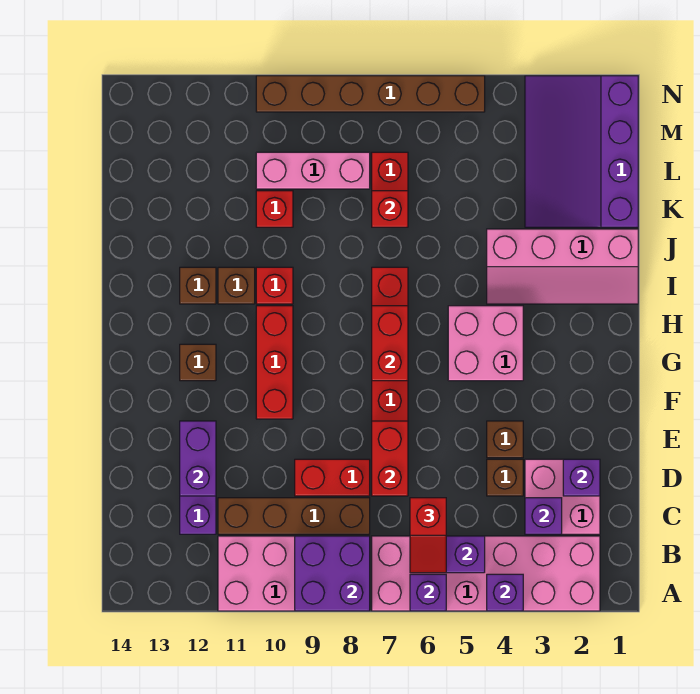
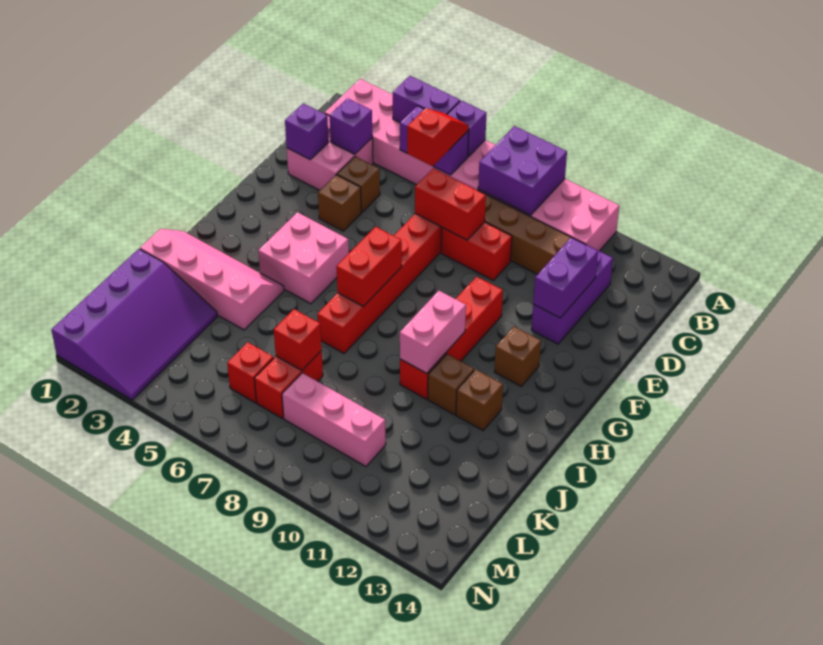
purple brick A4 level 2 -> purple brick A4:A5 level 2
red brick D7:E7 level 2 -> red brick D7:D8 level 2
none -> pink brick H10:I10 level 2
red brick K10 level 1 -> red brick L6 level 1
brown brick N5:N10 level 1 -> none

